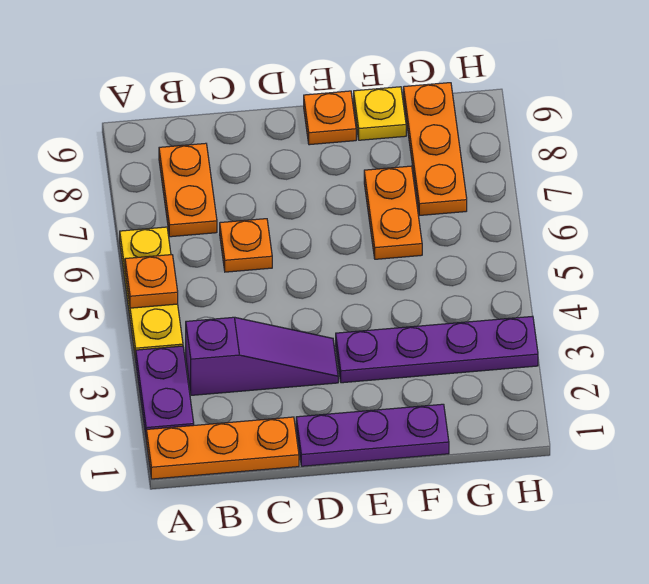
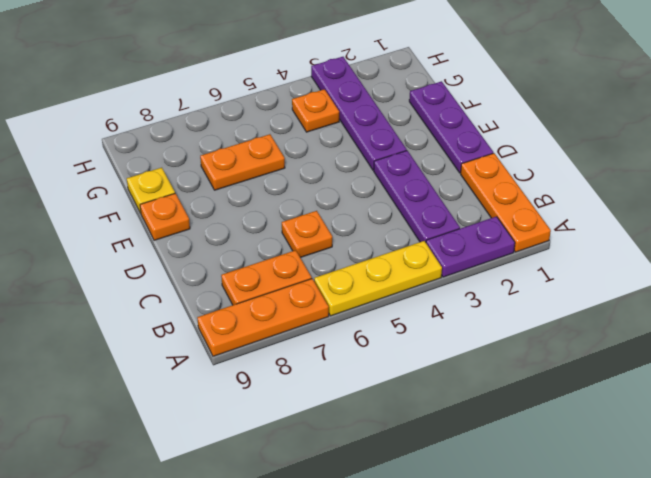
orange plate A5 level 2 -> orange plate G4 level 1
purple slope B3:D3 level 1 top B -> purple plate B3:D3 level 1
orange plate G7:G9 level 1 -> orange plate A7:A9 level 1

